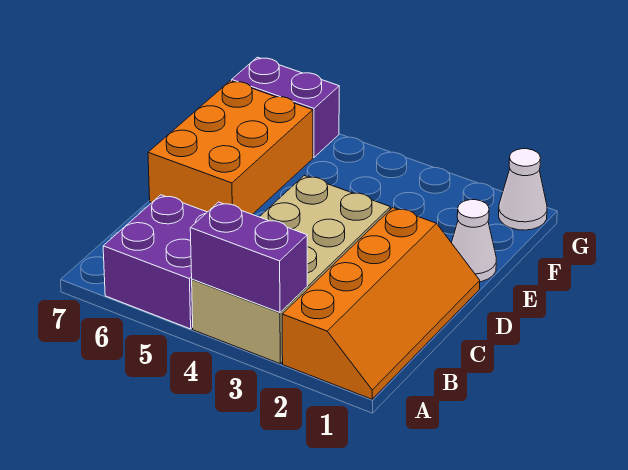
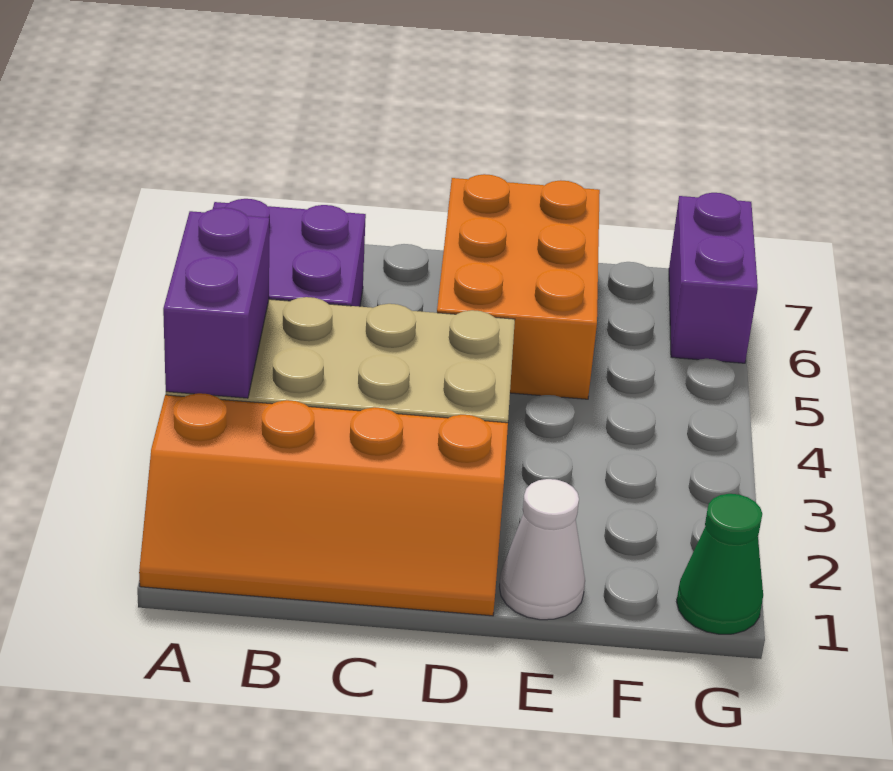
orange brick D6:F7 level 1 -> orange brick D5:E7 level 1
white cone G1 level 1 -> green cone G1 level 1

